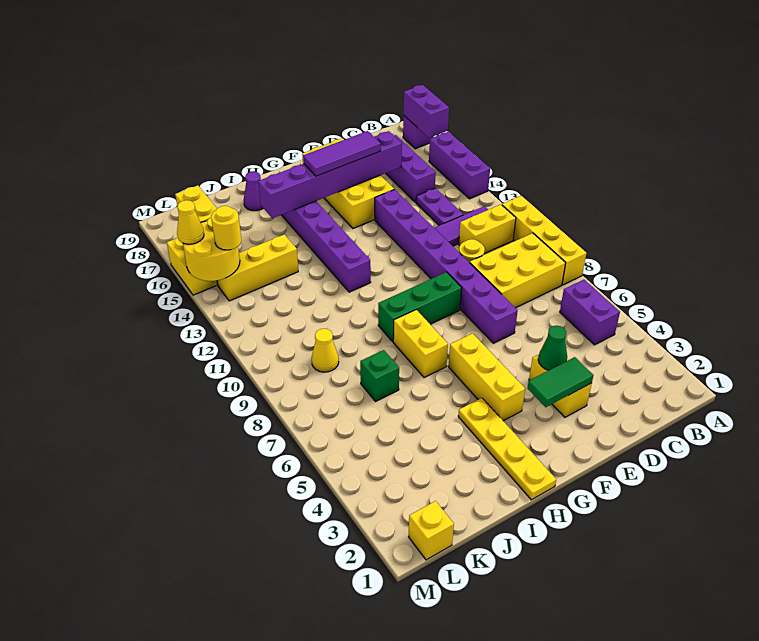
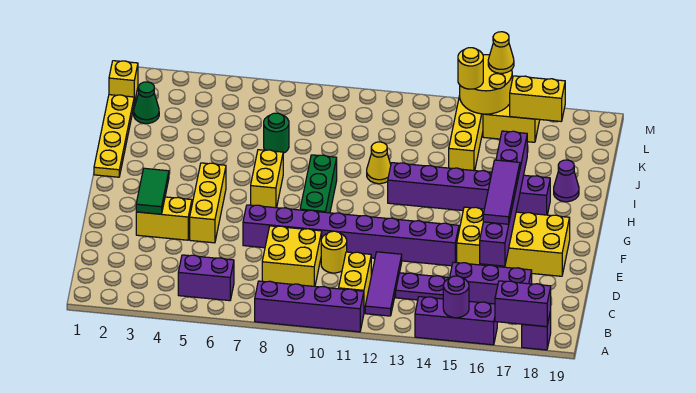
yellow brick A8:A11 level 1 -> purple brick A8:A11 level 1
none -> purple round brick A15 level 2
yellow brick B8:D9 level 1 -> yellow brick C8:D9 level 1
green cone E4 level 2 -> green cone K2 level 1
yellow brick G4:G6 level 1 -> yellow brick E5:G5 level 1
yellow plate H1:H4 level 1 -> yellow plate H1:K1 level 1
yellow brick H7:H8 level 1 -> yellow brick G7:H7 level 1
green brick J7 level 1 -> green round brick J7 level 1
yellow cone K9 level 1 -> yellow cone I11 level 1

